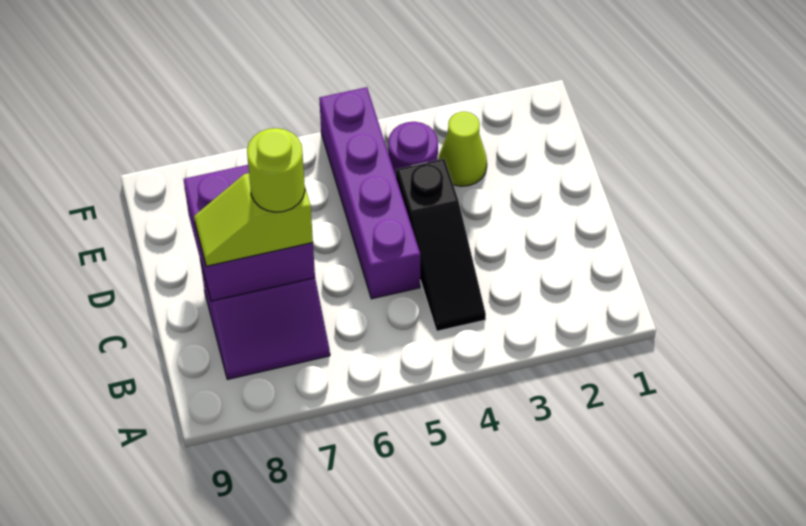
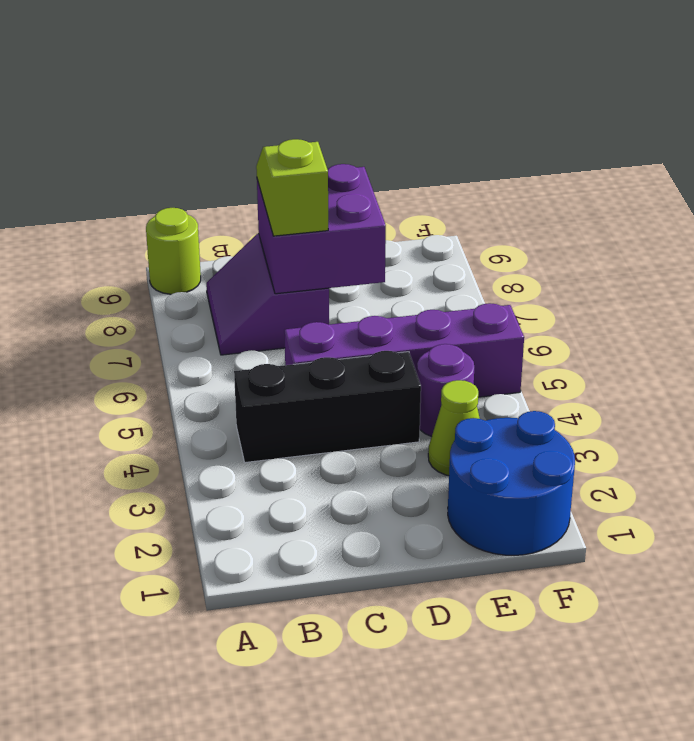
black slope B4:D4 level 1 top D -> black brick B4:D4 level 1
lime round brick C7 level 4 -> lime round brick A9 level 1
none -> blue round brick E1:F2 level 1

